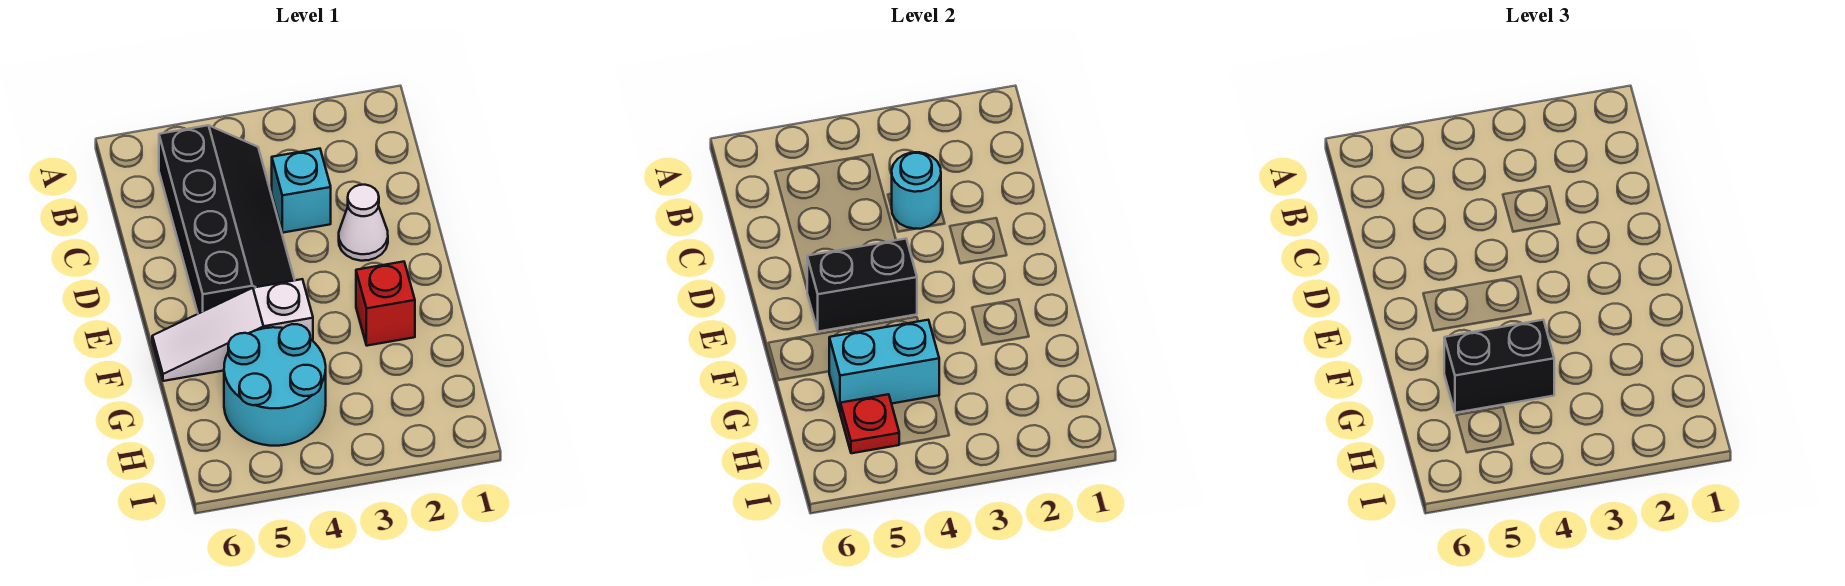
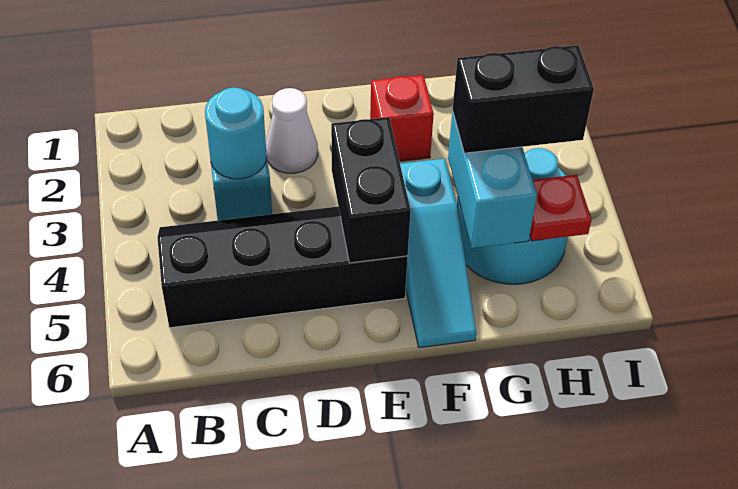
white slope F4:F6 level 1 top 4 -> cyan slope F4:F6 level 1 top 4
black brick G4:G5 level 3 -> black brick G4:H4 level 3

